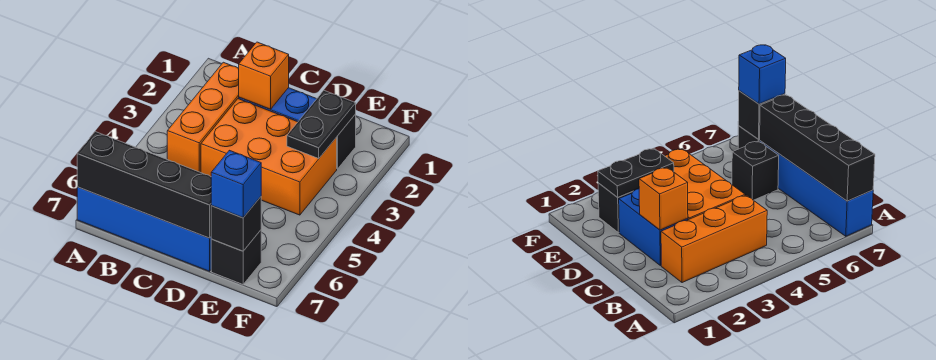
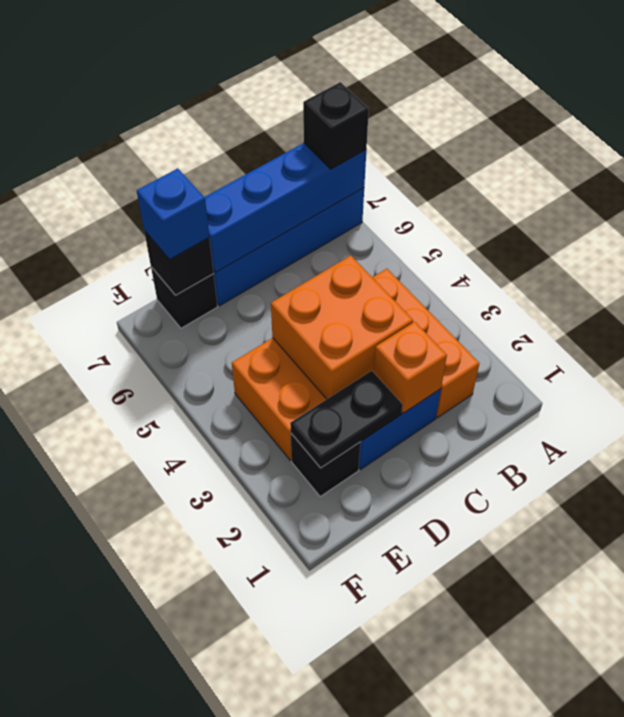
black brick A7:D7 level 2 -> blue brick A7:D7 level 2
none -> orange brick C3:D4 level 2
black brick D6 level 1 -> black brick A7 level 3
black plate E2:E3 level 2 -> black plate D2:E2 level 2

